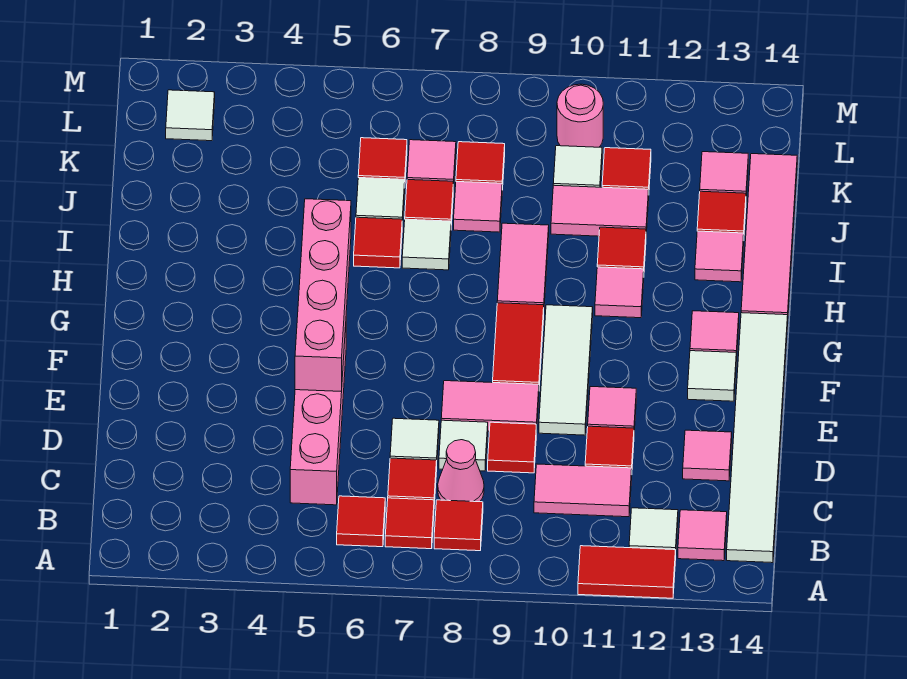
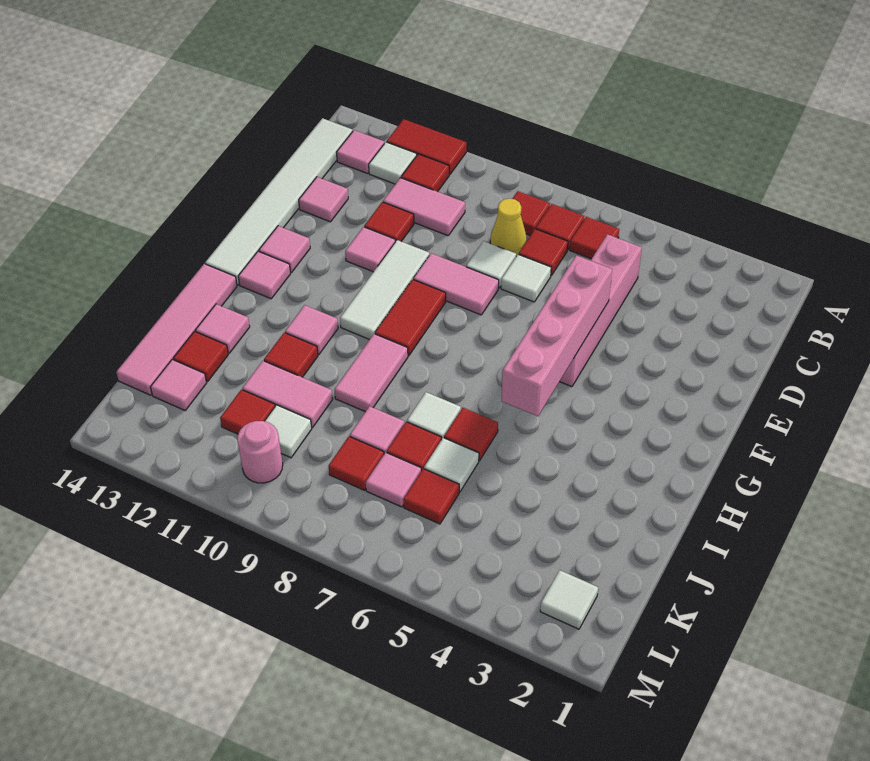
pink cone C8 level 1 -> yellow cone C8 level 1
red tile D9 level 1 -> red tile B11 level 1
white tile F13 level 1 -> pink tile F13 level 1

